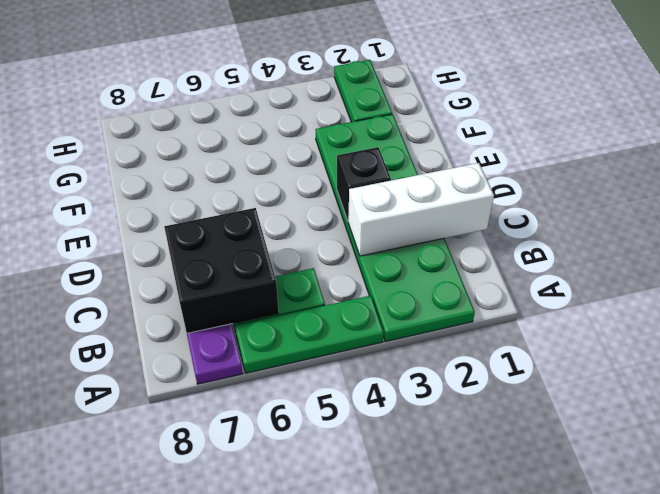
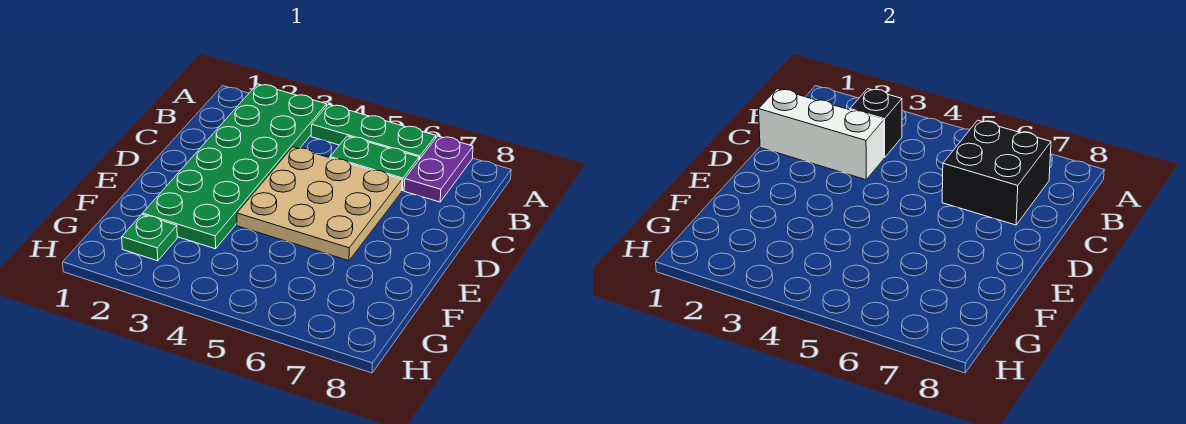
none -> tan plate C4:E6 level 1
black brick D3 level 2 -> black brick B3 level 2
green plate G2:H2 level 1 -> green plate G2 level 1

